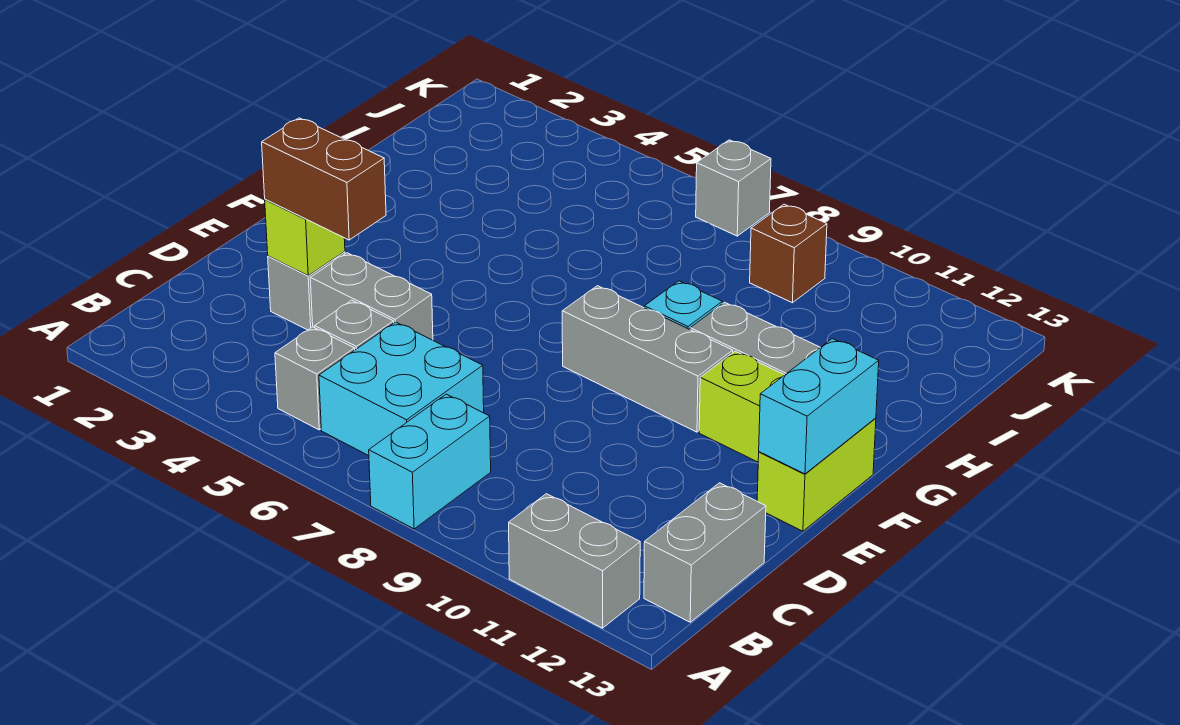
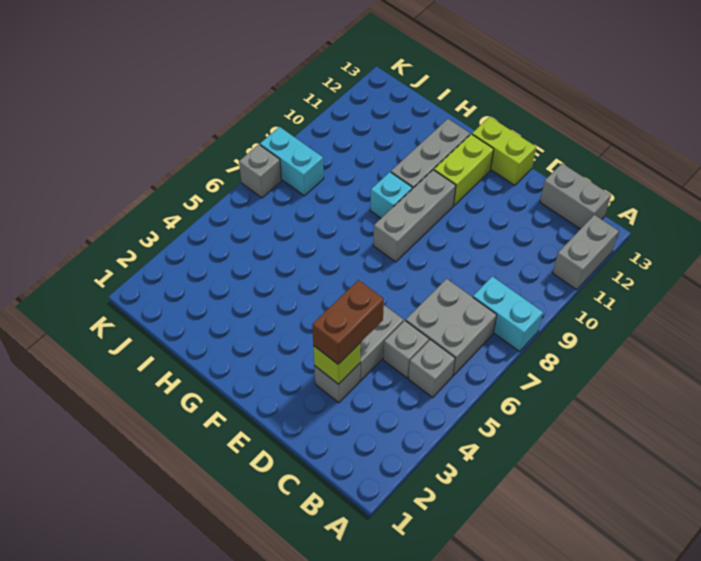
cyan brick B6:C7 level 1 -> grey brick B6:C7 level 1
cyan brick E13:F13 level 2 -> cyan brick J8:K8 level 1
brown brick J9 level 1 -> none

